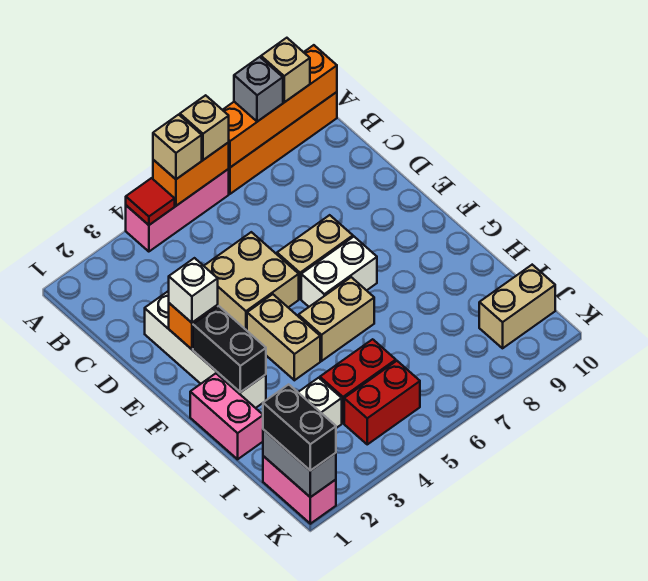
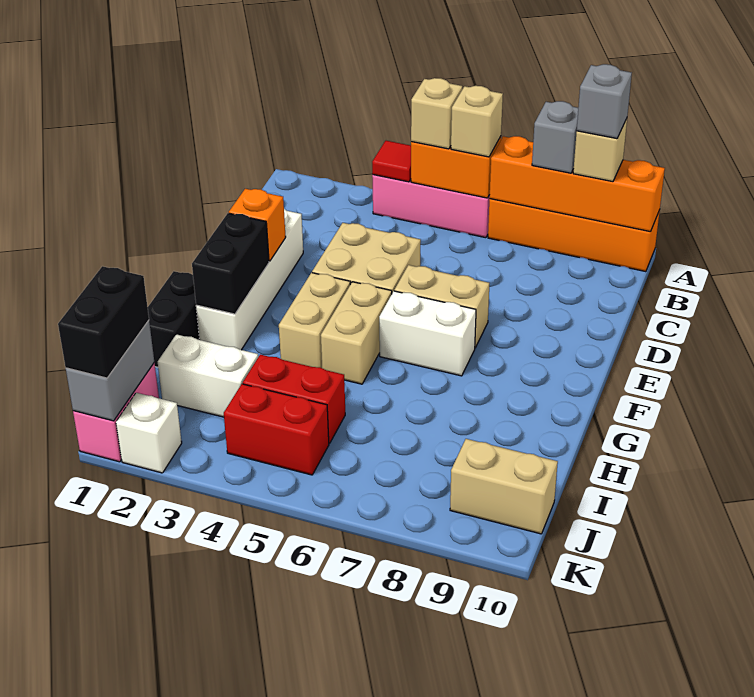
none -> grey brick A9 level 4
white brick E2 level 3 -> white brick K2 level 1
pink brick G1:H1 level 1 -> black brick G1:H1 level 1
tan brick G5:G6 level 1 -> tan brick F5:G5 level 1

